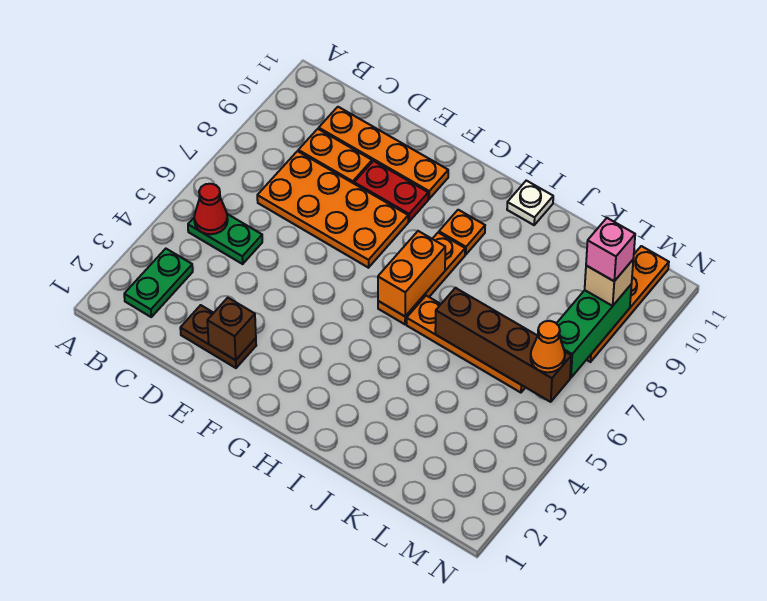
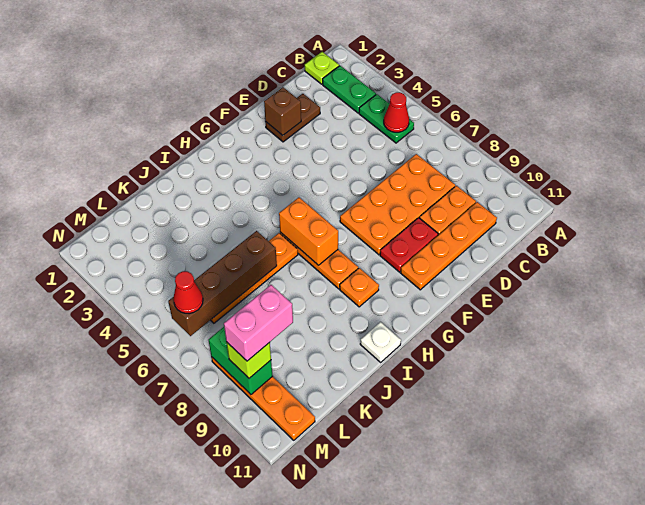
none -> lime plate B1 level 1
green plate B5:C5 level 1 -> green plate B4:B5 level 1
orange cone M6 level 3 -> red cone M6 level 3
green brick M7:M9 level 2 -> green brick M8:M9 level 2
tan brick M9 level 3 -> lime brick M9 level 3
pink brick M9 level 4 -> pink brick L9:M9 level 4

